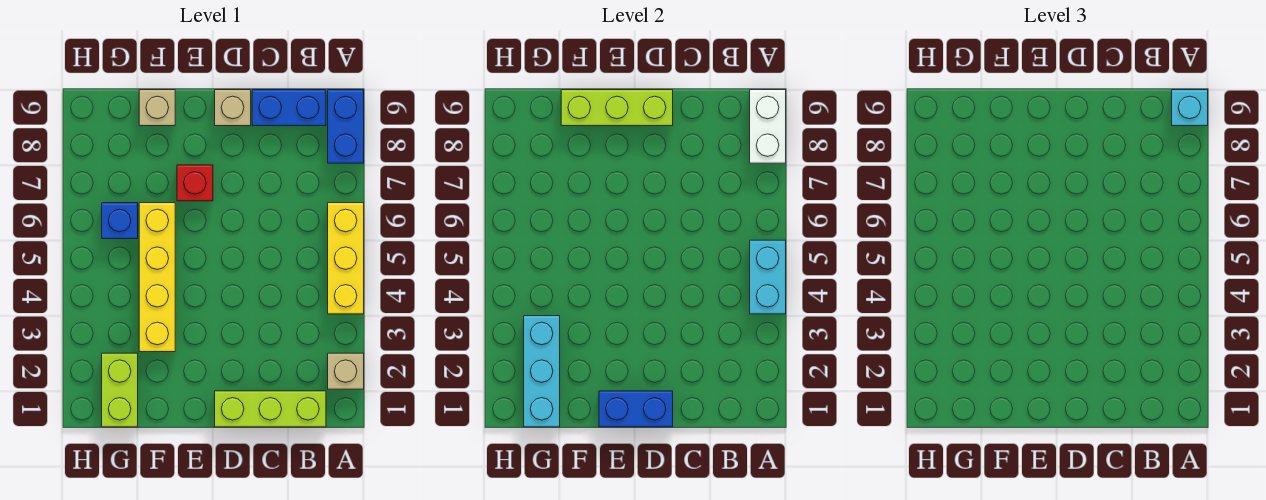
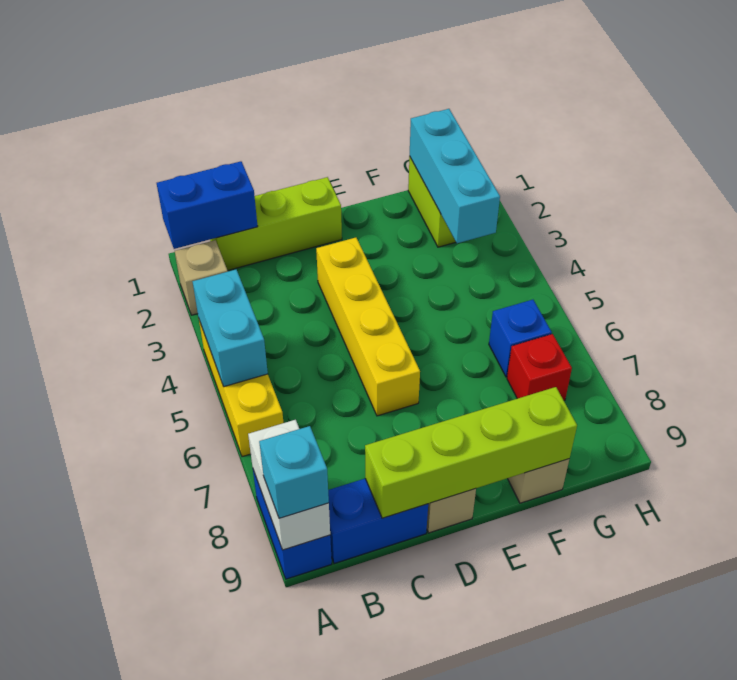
blue brick D1:E1 level 2 -> blue brick A1:B1 level 2
lime brick D9:F9 level 2 -> lime brick C9:F9 level 2
red brick E7 level 1 -> red brick G7 level 1
yellow brick F3:F6 level 1 -> yellow brick D3:D6 level 1

